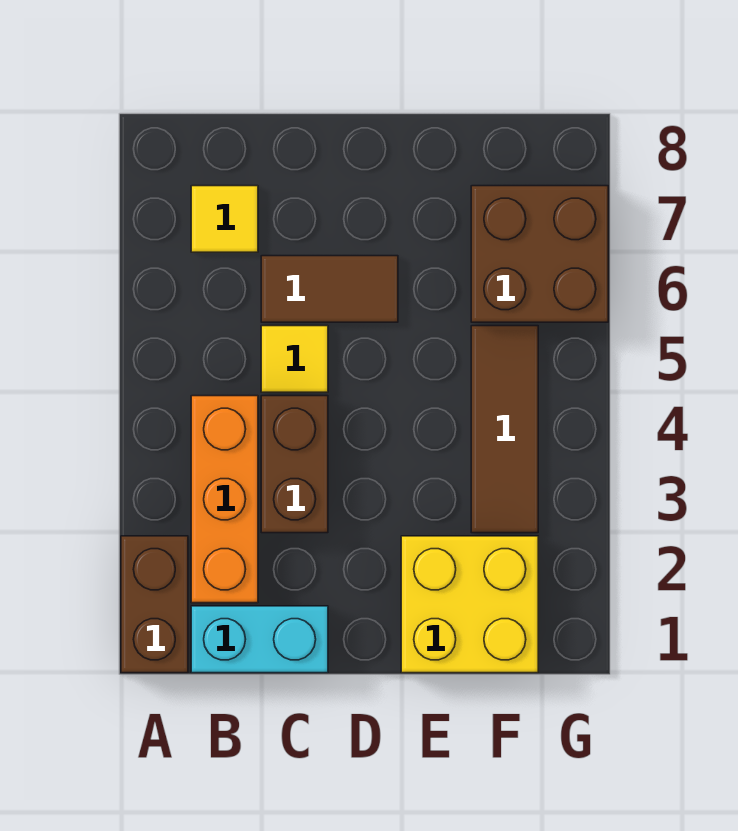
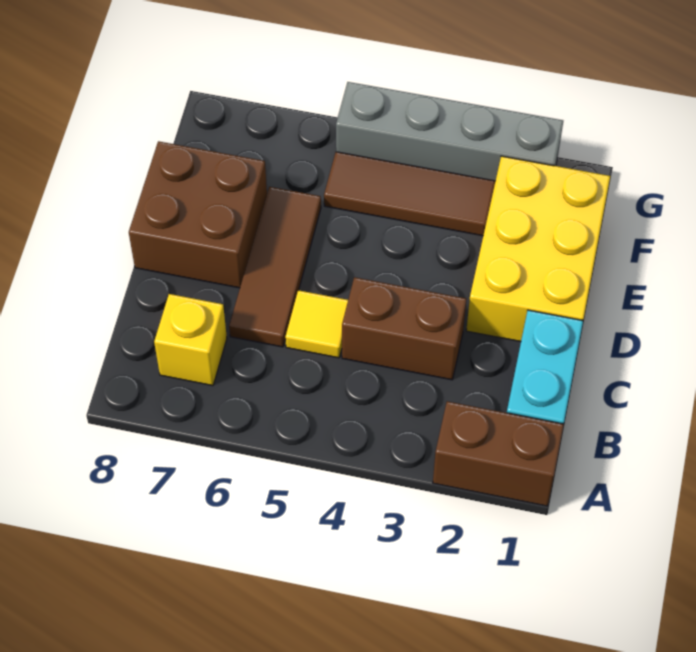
orange brick B2:B4 level 1 -> none
yellow tile B7 level 1 -> yellow brick B7 level 1
brown tile C6:D6 level 1 -> brown tile C6:E6 level 1
yellow brick E1:F2 level 1 -> yellow brick D1:F2 level 1
brown brick F6:G7 level 1 -> brown brick D7:E8 level 1
none -> grey brick G2:G5 level 1

